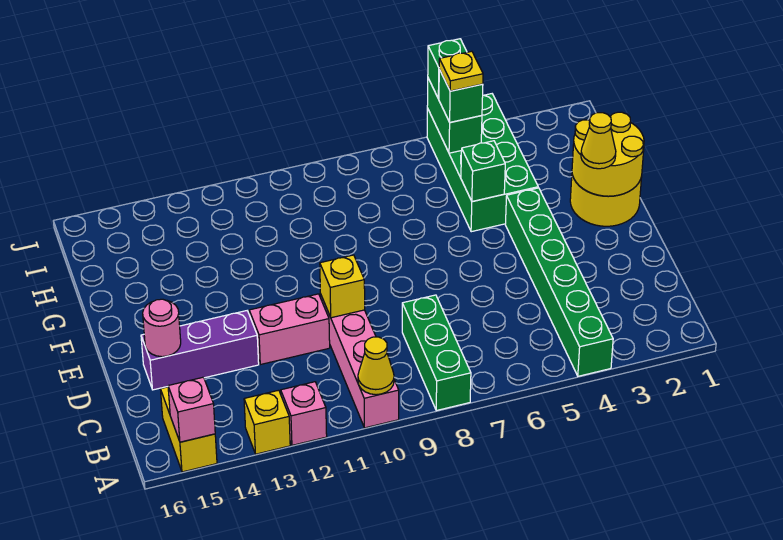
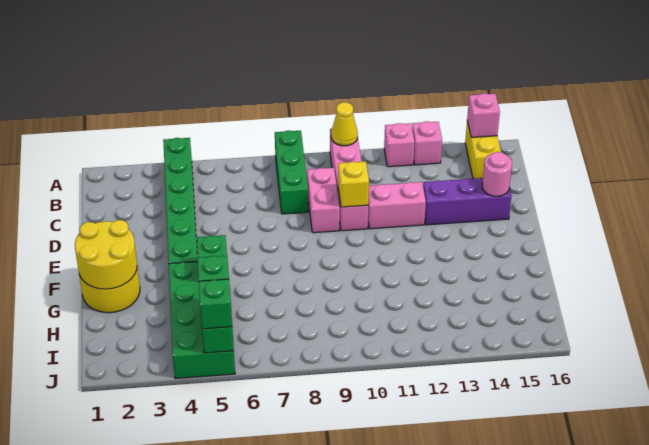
yellow brick A13 level 1 -> pink brick A13 level 1
none -> pink brick C9:D9 level 1
yellow cone F2 level 3 -> none
yellow plate I5 level 4 -> none

